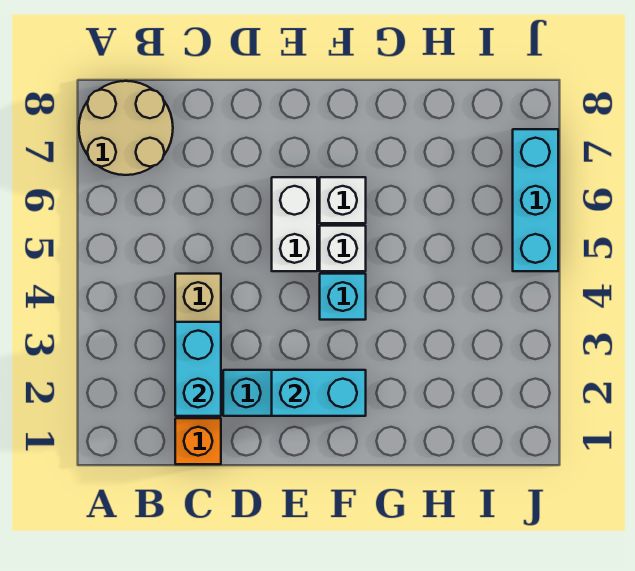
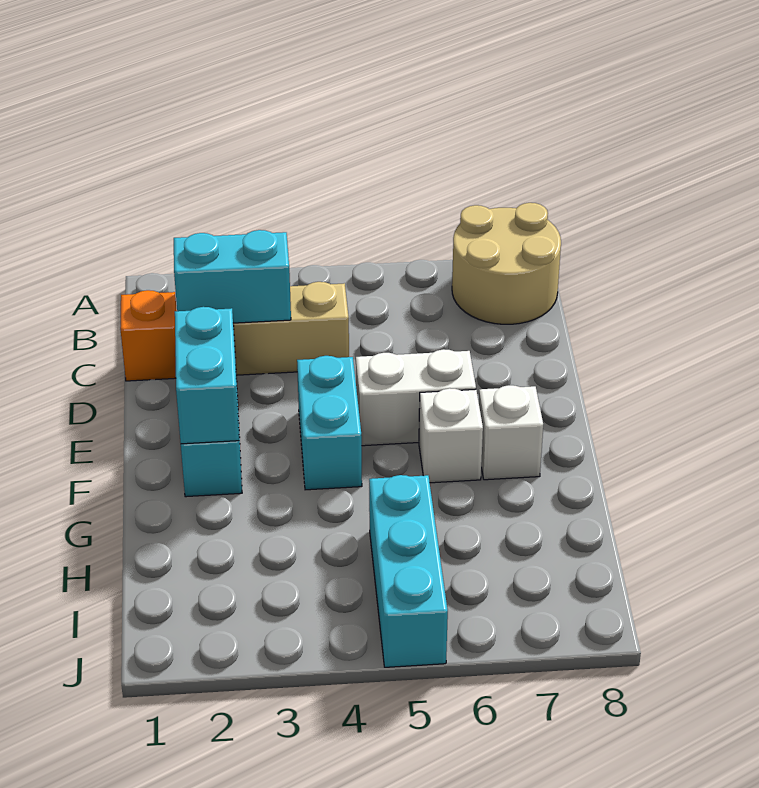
cyan brick F4 level 1 -> cyan brick E4:F4 level 1
white brick F5 level 1 -> white brick F7 level 1
cyan brick J5:J7 level 1 -> cyan brick H5:J5 level 1

